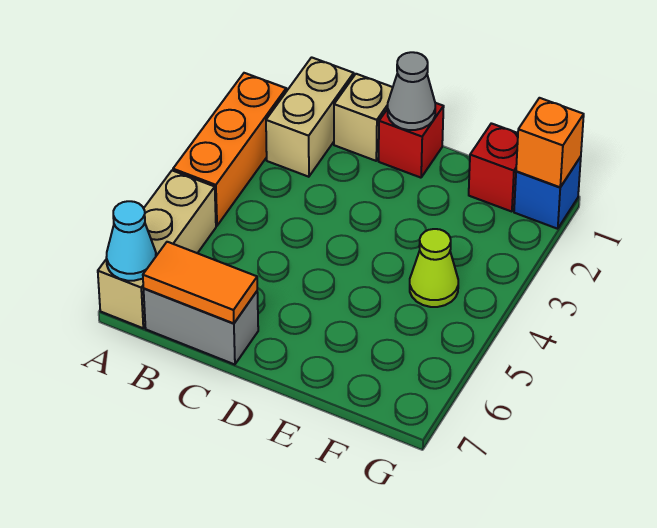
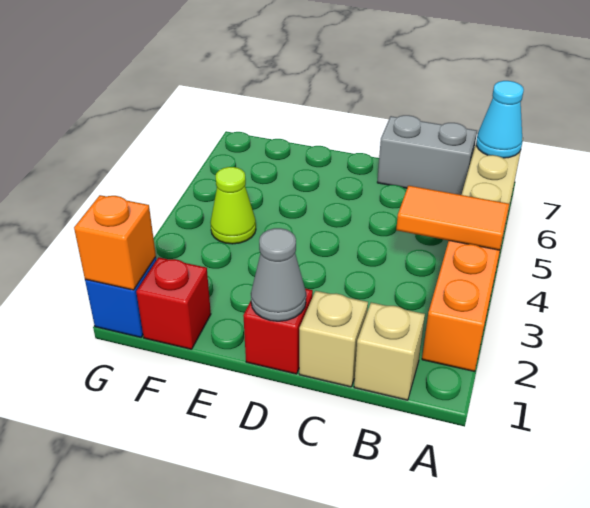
tan brick B1:B2 level 1 -> tan brick B1 level 1
orange tile B7:C7 level 2 -> orange tile A4:B4 level 2

